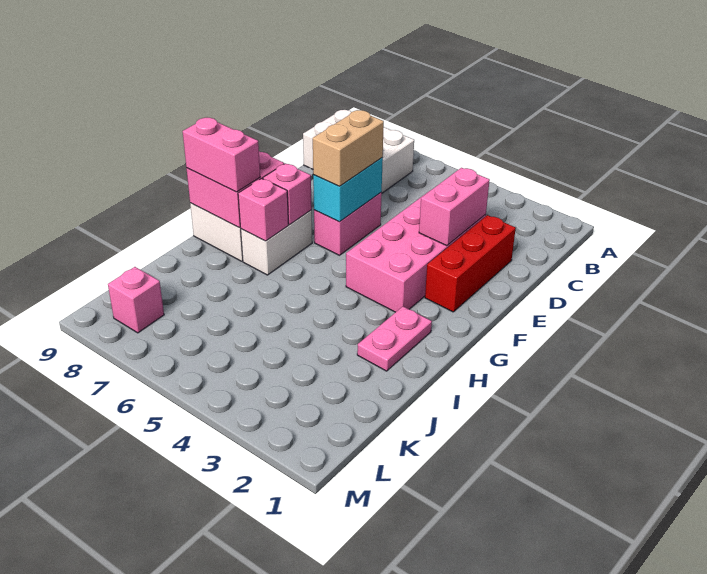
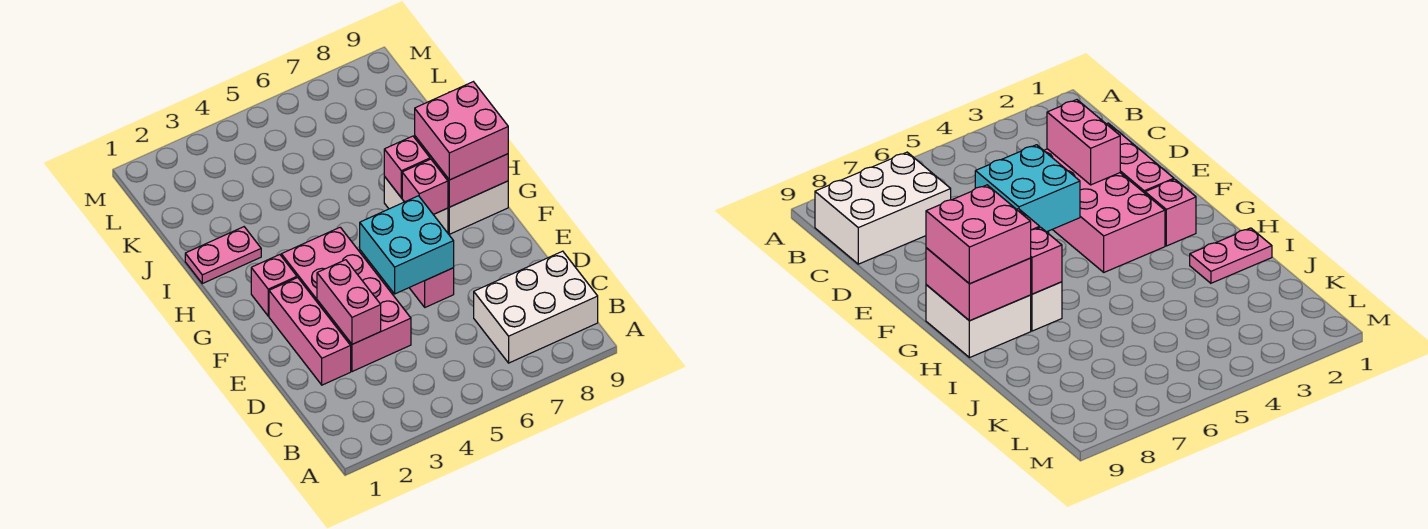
red brick D2:F2 level 1 -> pink brick D2:F2 level 1
cyan brick E6:F6 level 2 -> cyan brick E5:F6 level 2
tan brick E6:F6 level 3 -> none
pink plate H2:I2 level 1 -> pink plate I1:I2 level 1
pink brick H8:H9 level 3 -> pink brick G8:H9 level 3
pink brick L8 level 1 -> pink brick G2 level 1

